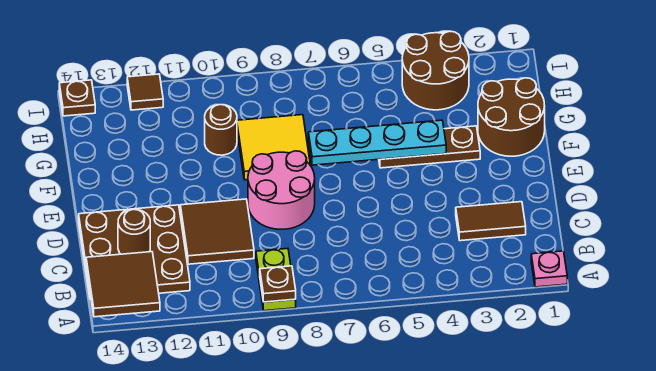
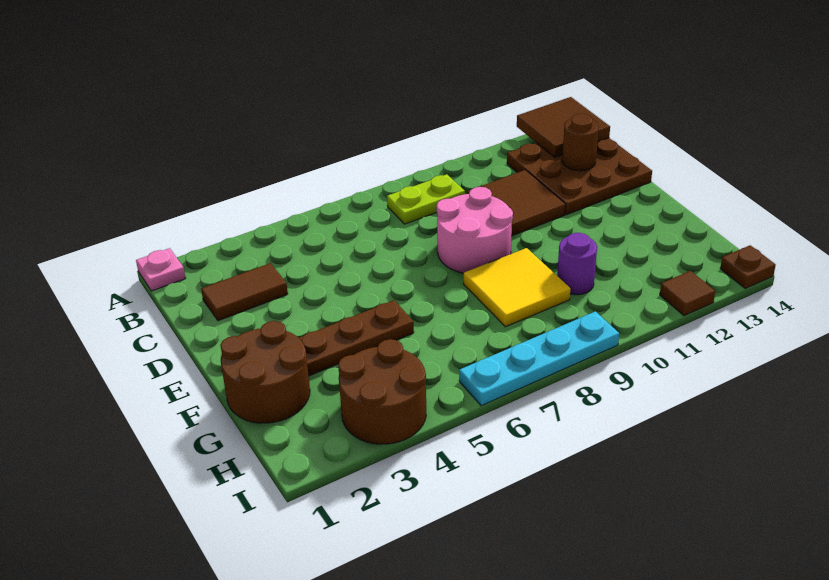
lime plate A9:B9 level 1 -> lime plate B8:B9 level 1
brown plate A9 level 2 -> none
cyan plate F4:F7 level 2 -> cyan plate I6:I9 level 1
brown round brick G10 level 1 -> purple round brick G10 level 1

